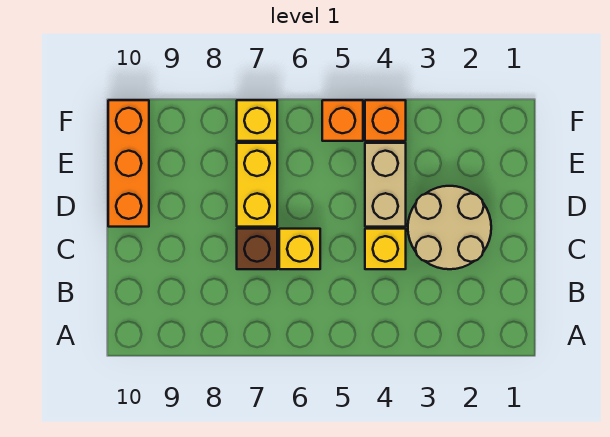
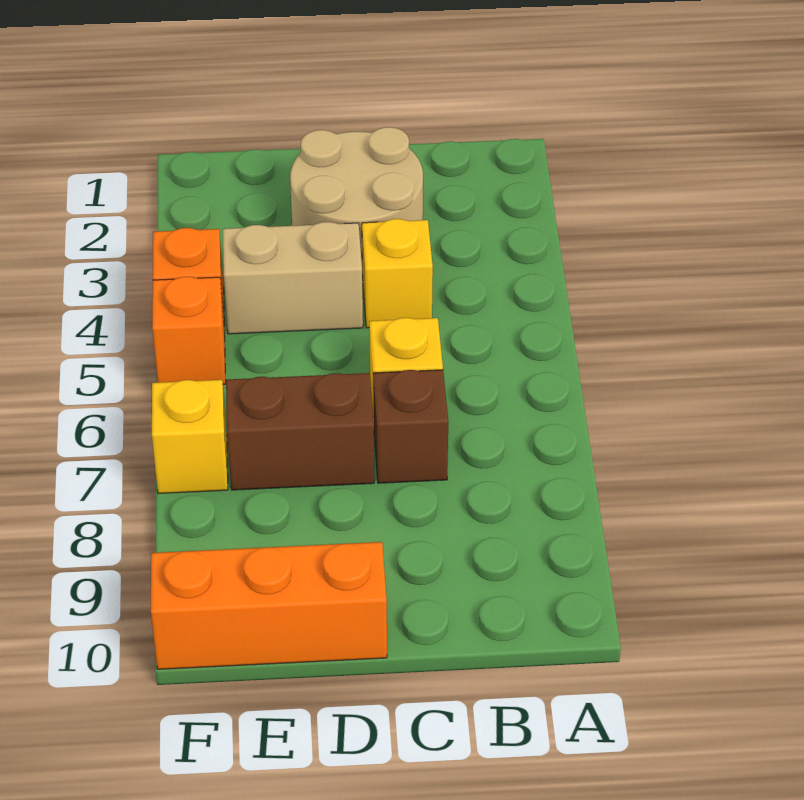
yellow brick D7:E7 level 1 -> brown brick D7:E7 level 1

